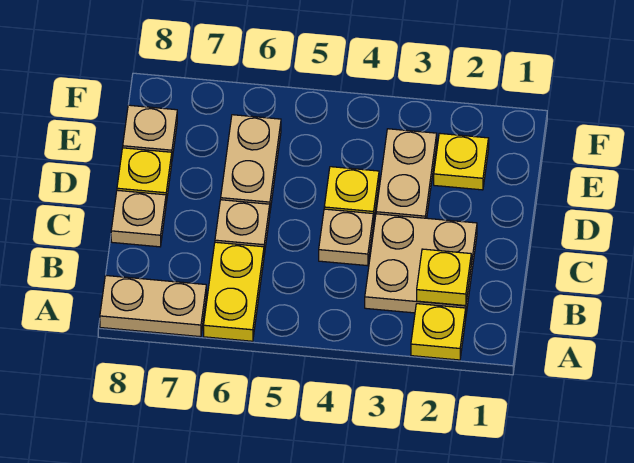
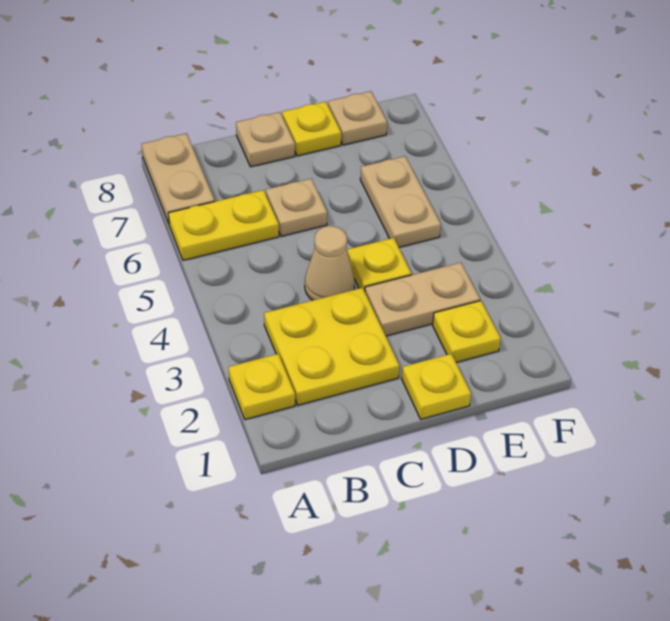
tan plate B2:C3 level 1 -> yellow plate B2:C3 level 1
yellow plate B2 level 2 -> yellow plate D1 level 1
tan plate C4 level 1 -> tan cone C4 level 1
tan plate D6:E6 level 1 -> tan plate E5:E6 level 1

